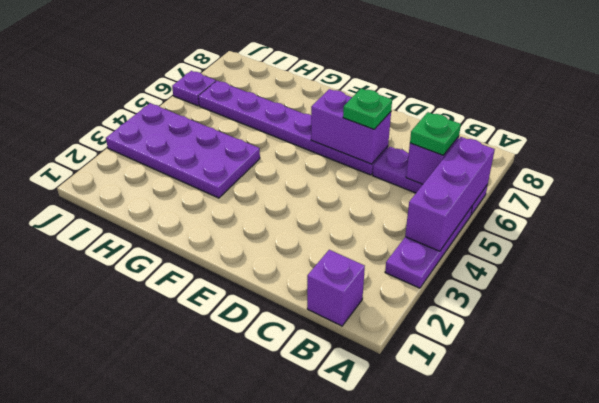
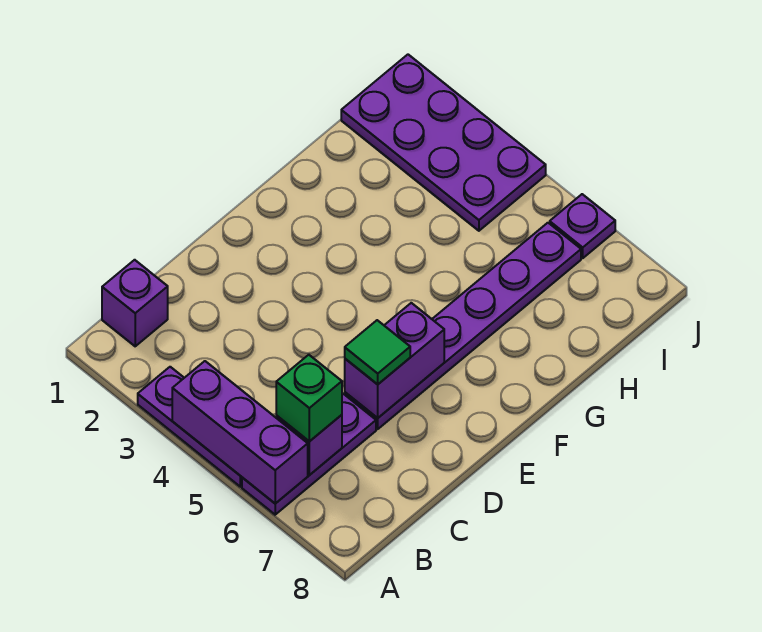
green plate B6 level 3 -> green brick B6 level 3
green plate D6 level 3 -> green tile D6 level 3
purple plate G3:J4 level 1 -> purple plate I1:J4 level 1

